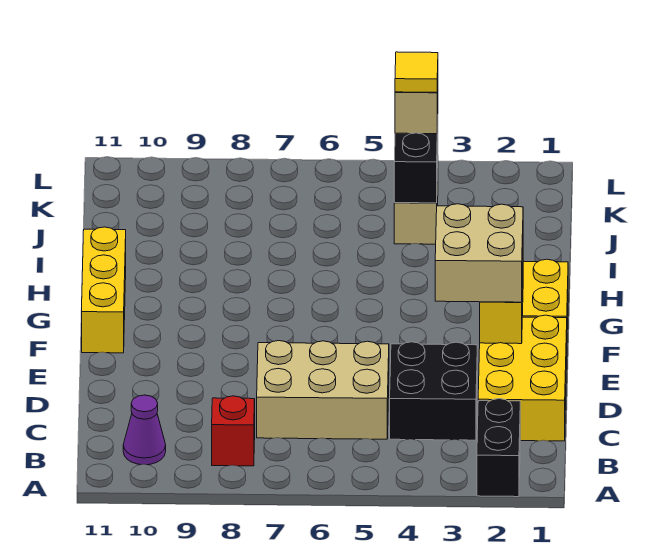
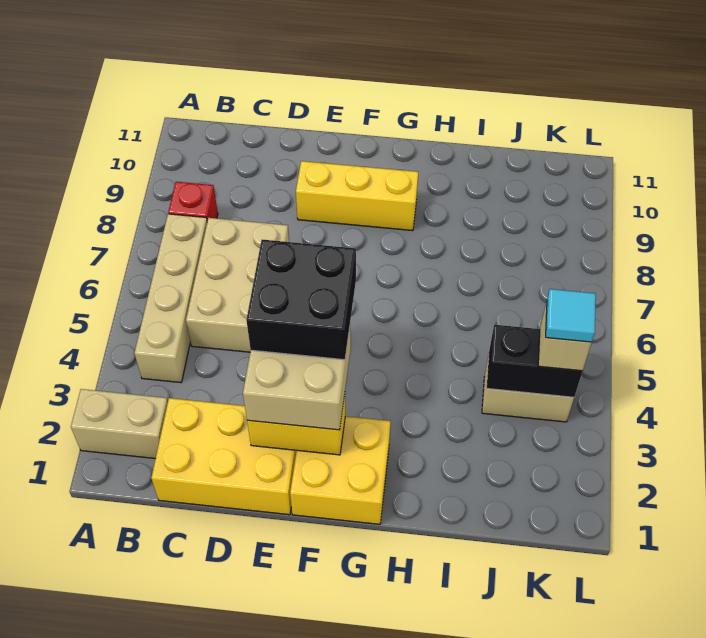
black brick A2:B2 level 1 -> tan brick A2:B2 level 1
none -> tan brick B4:B7 level 1
purple cone B10 level 1 -> none
black brick C3:D4 level 1 -> black brick E3:F4 level 4
yellow brick F11:H11 level 1 -> yellow brick E9:G9 level 1
yellow tile K4 level 4 -> cyan tile K4 level 4

